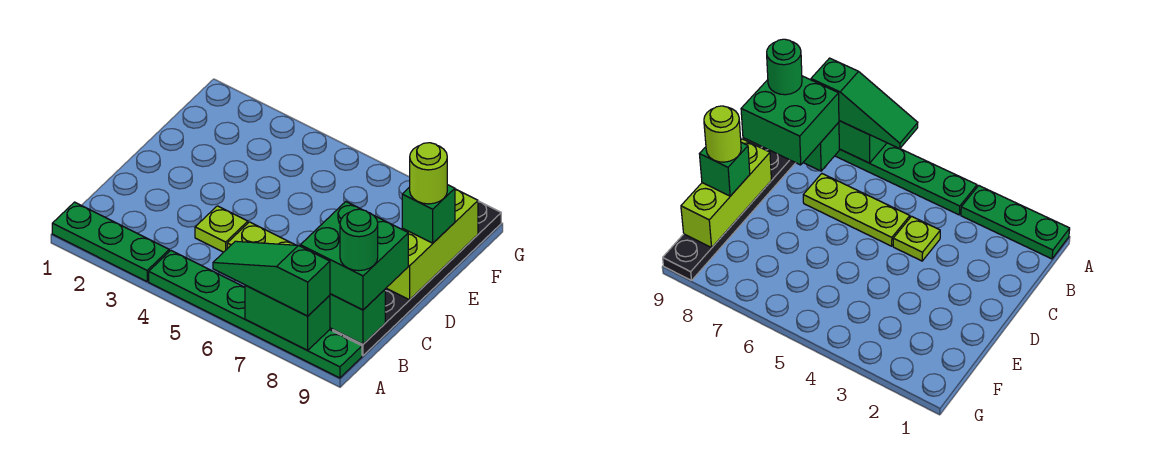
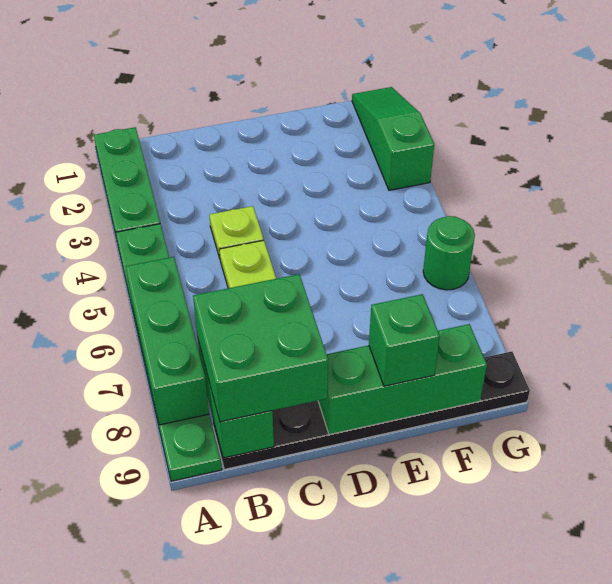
green slope A6:A8 level 3 top 8 -> green slope G1:G3 level 1 top 3
green brick A7:A8 level 2 -> green brick A6:A8 level 2
green round brick B9 level 4 -> green round brick G6 level 1
lime brick D9:F9 level 2 -> green brick D9:F9 level 2
lime round brick E9 level 4 -> none

